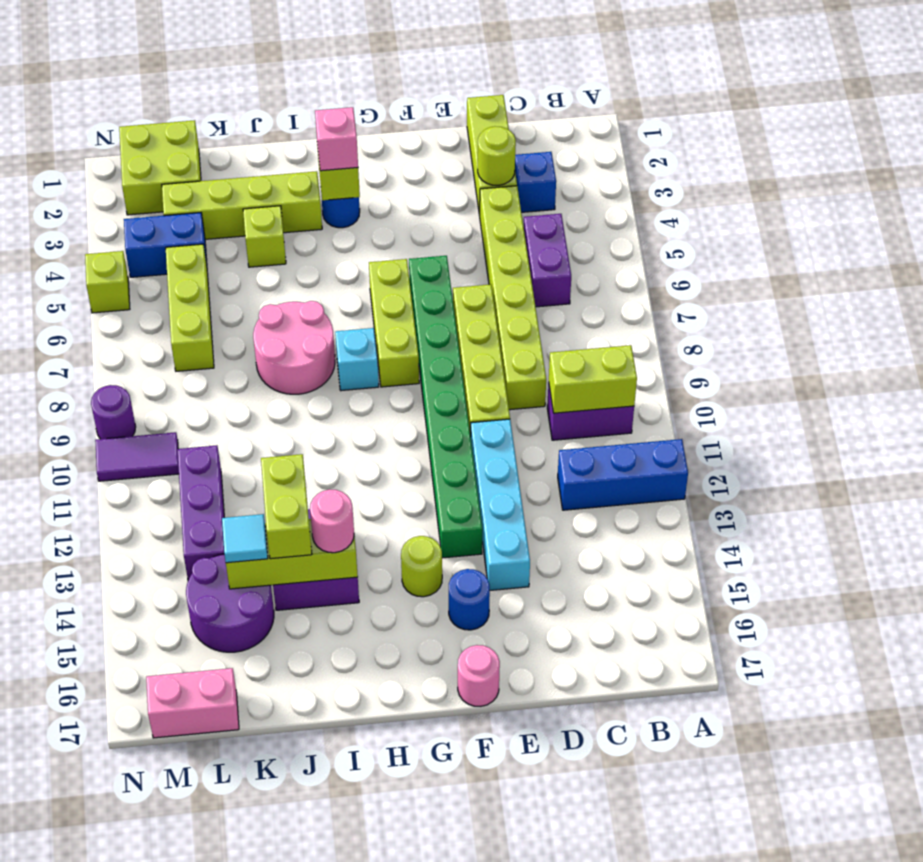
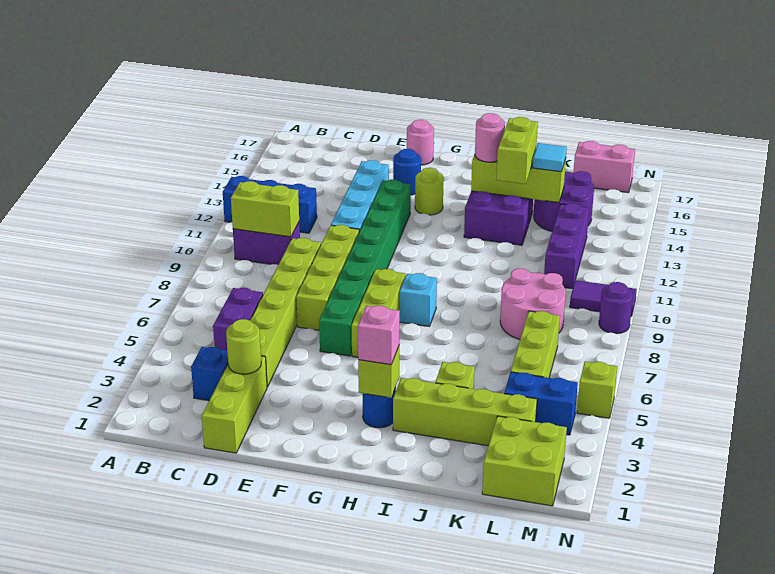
pink round brick I7:J8 level 1 -> pink round brick K8:L9 level 1

